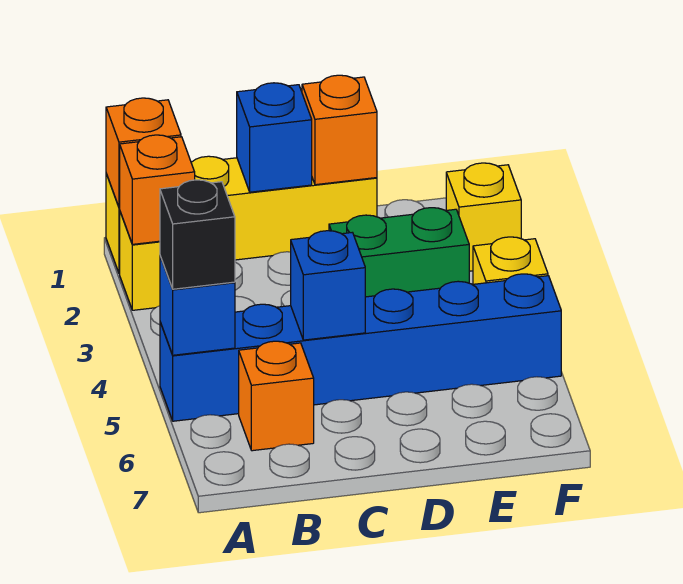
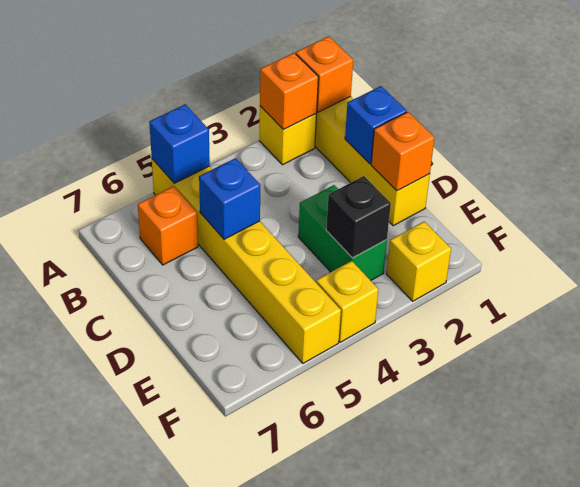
blue brick A5:F5 level 1 -> yellow brick A5:F5 level 1
black brick A5 level 3 -> black brick E3 level 2

